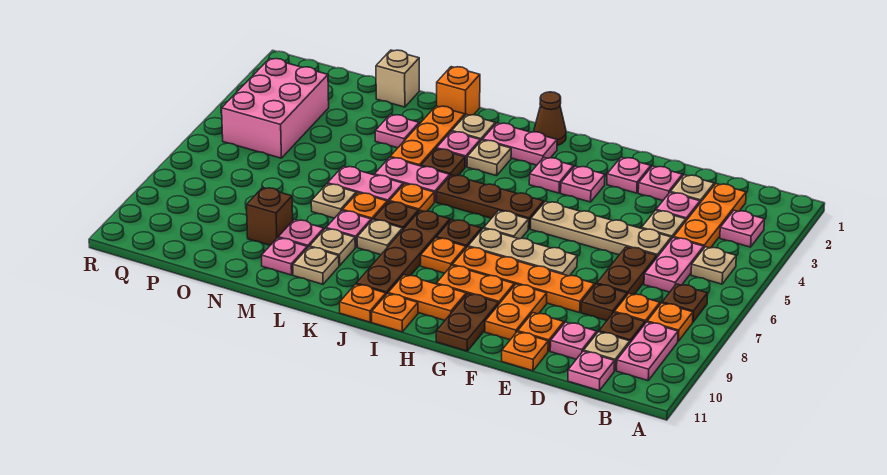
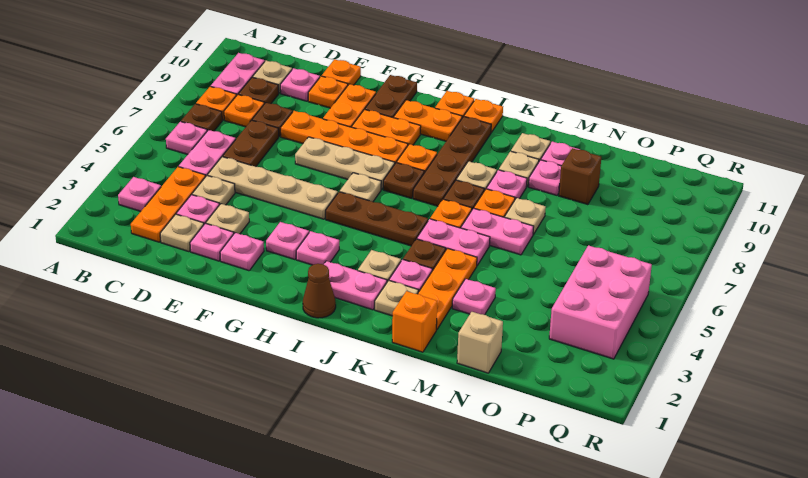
tan plate B5 level 1 -> tan plate E3 level 1
pink plate C11 level 1 -> pink plate B6 level 1

